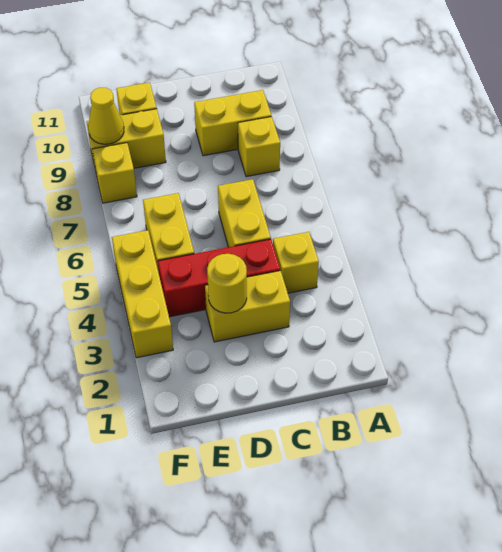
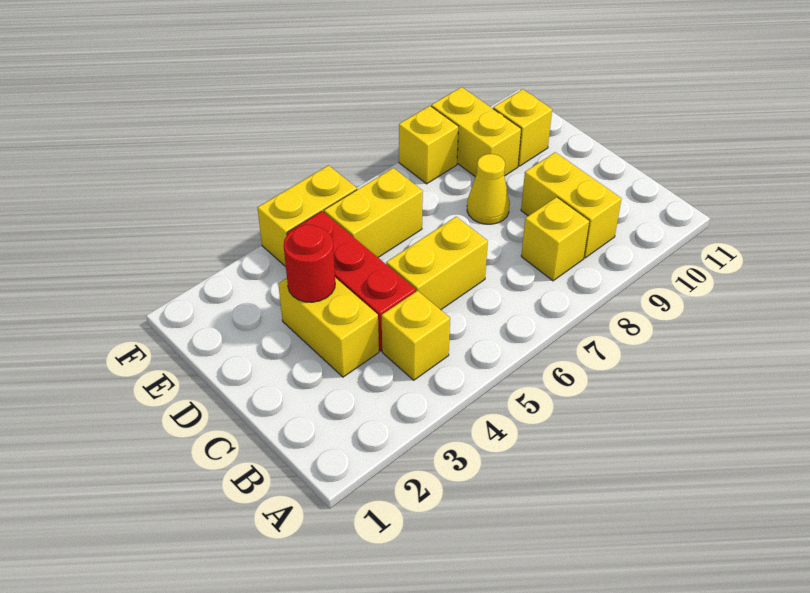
yellow round brick D3 level 2 -> red round brick D3 level 2
yellow brick F3:F5 level 1 -> yellow brick F4:F5 level 1
yellow cone F9 level 2 -> yellow cone D8 level 1

